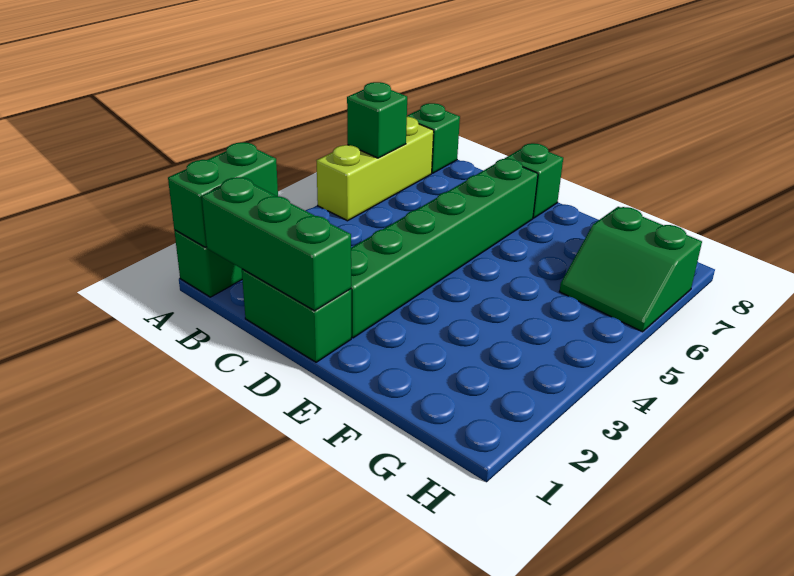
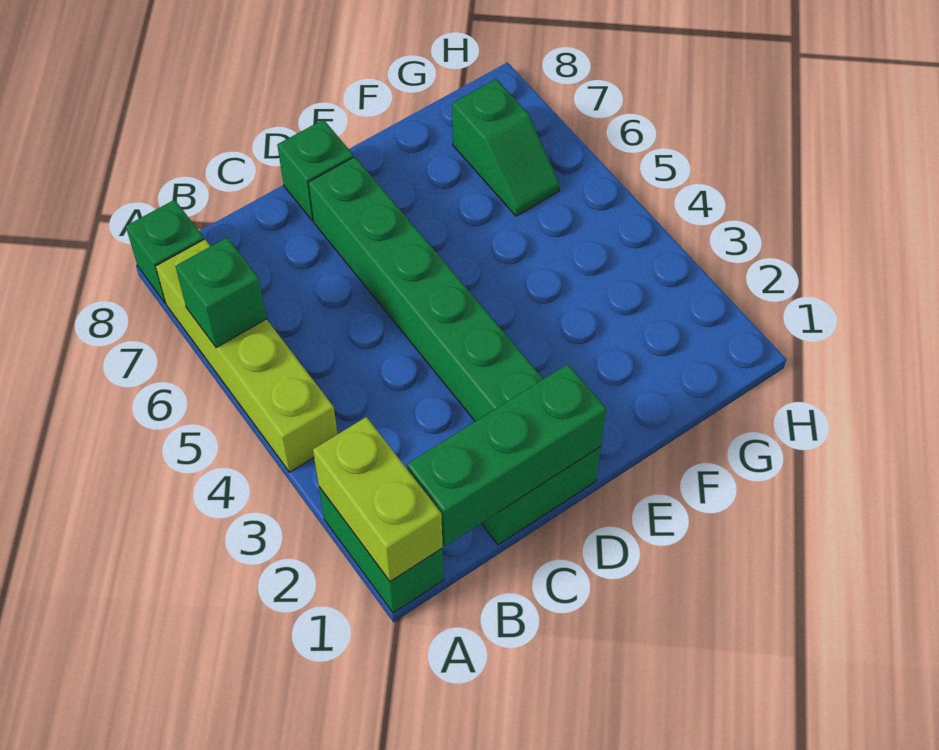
green brick A1:A2 level 2 -> lime brick A1:A2 level 2
lime brick A5:A7 level 1 -> lime brick A4:A7 level 1
green slope G6:H7 level 1 top 7 -> green slope G6:G7 level 1 top 7

